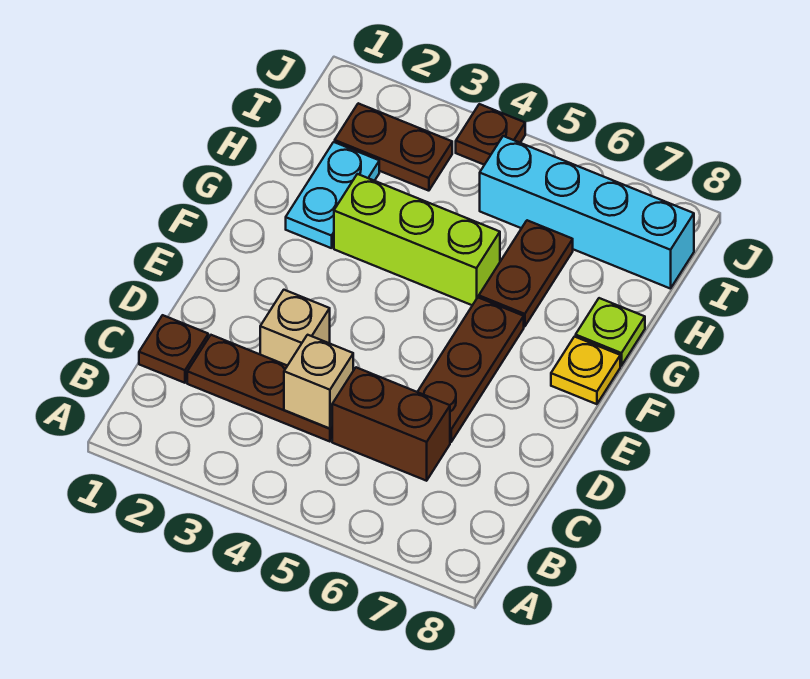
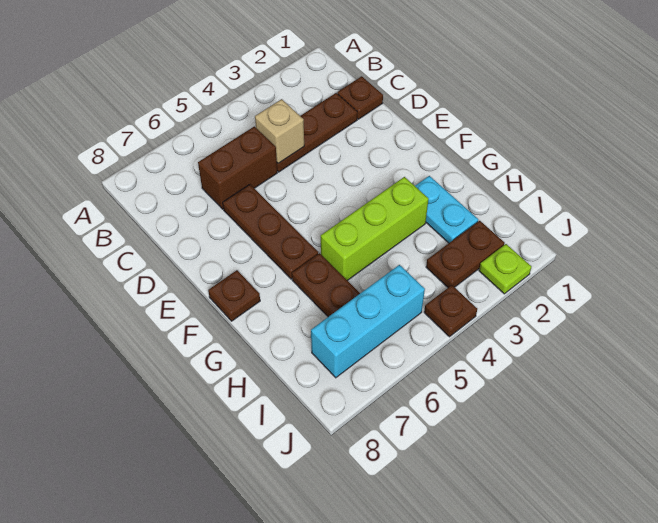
tan brick D3 level 1 -> none
yellow plate F8 level 1 -> brown plate F8 level 1
lime plate G8 level 1 -> lime plate J2 level 1
cyan brick I5:I8 level 1 -> cyan brick I5:I7 level 1

